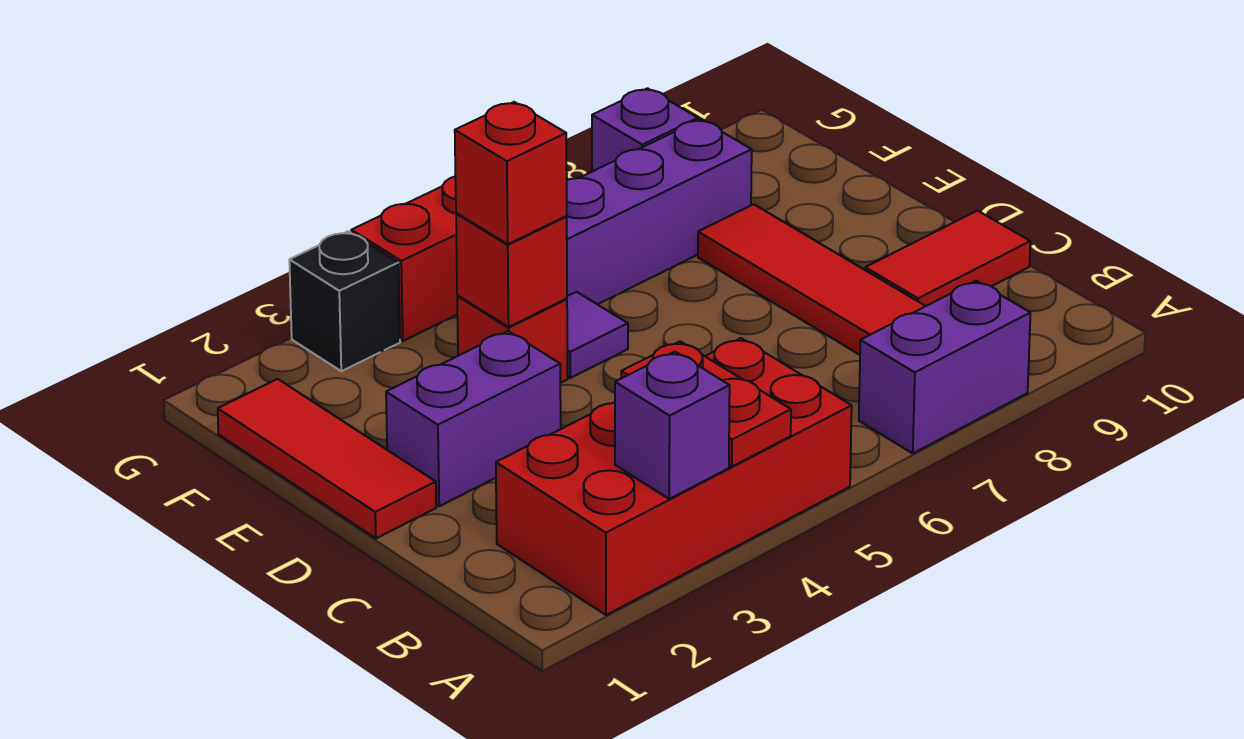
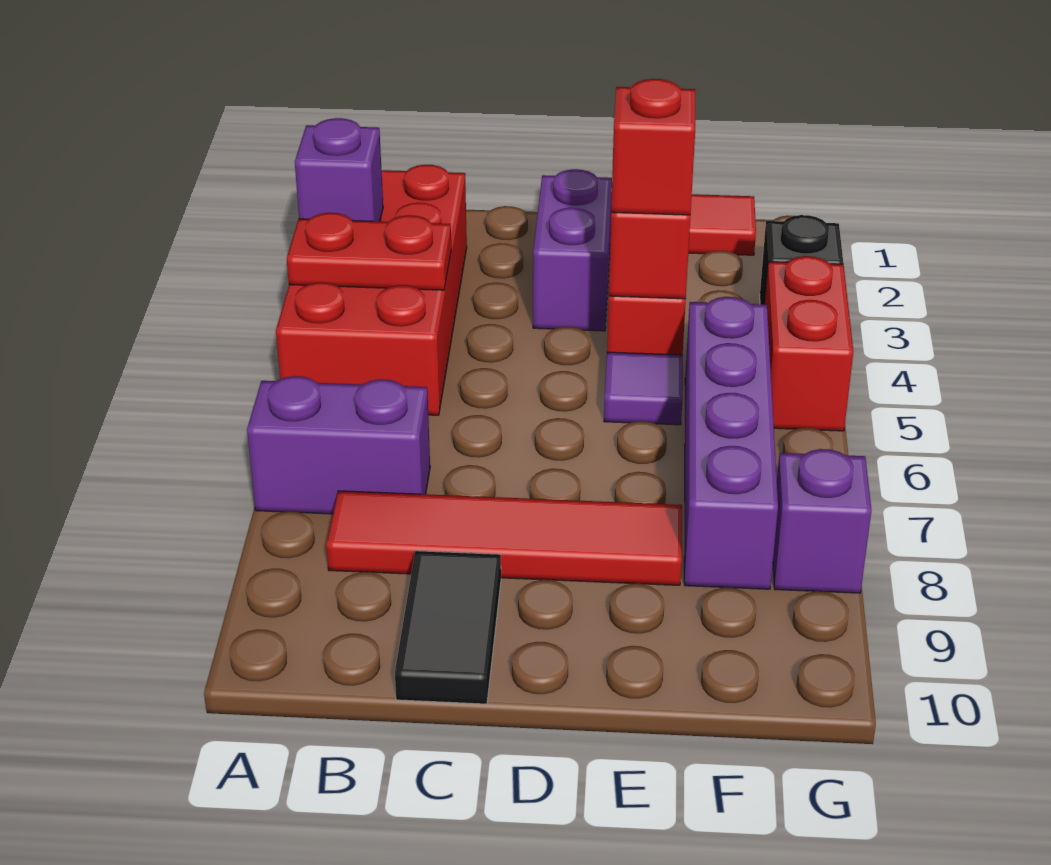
purple brick A7:A8 level 1 -> purple brick A7:B7 level 1
red tile C9:C10 level 1 -> black tile C9:C10 level 1

